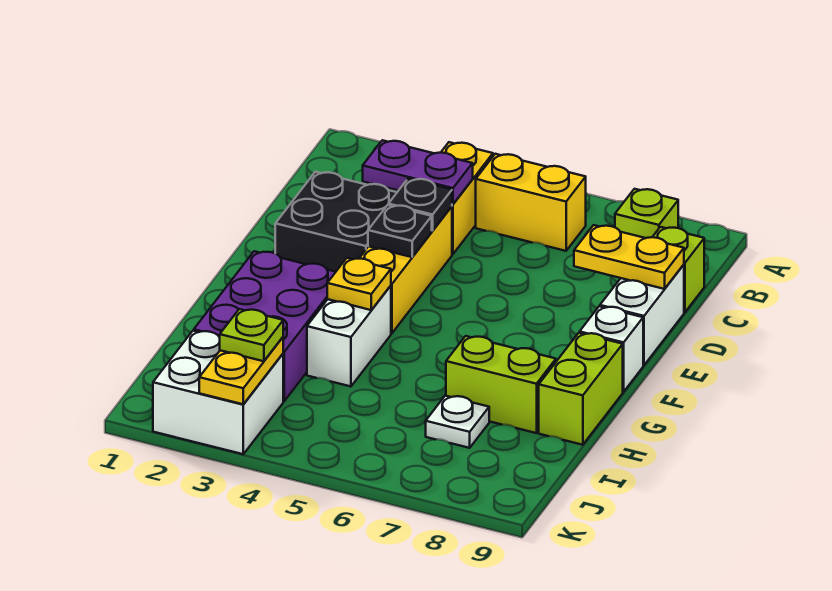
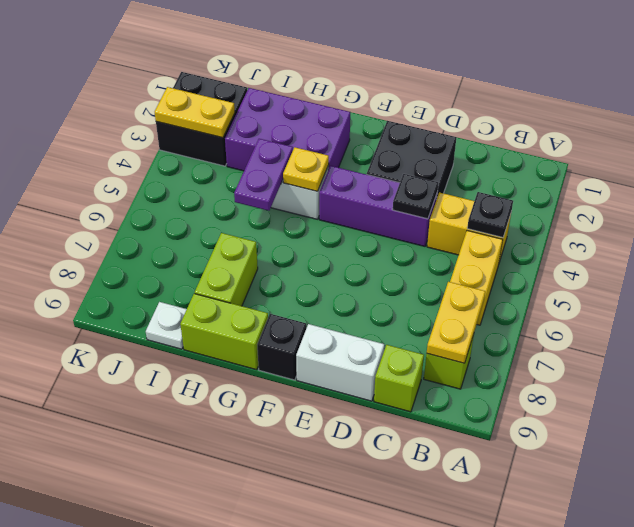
purple plate C3:C4 level 2 -> purple plate H4:H5 level 2
yellow brick D4:F4 level 1 -> purple brick D4:F4 level 1
yellow plate D8:D9 level 2 -> yellow plate B7:B8 level 2
black plate E4 level 2 -> black plate B4 level 2
white brick F9 level 1 -> black brick F9 level 1
white plate I7 level 1 -> white plate I9 level 1
white brick J2:K3 level 1 -> black brick J2:K3 level 1
lime plate J3 level 3 -> none

